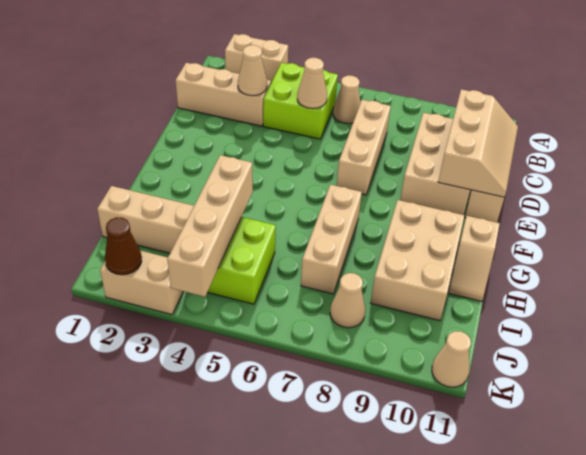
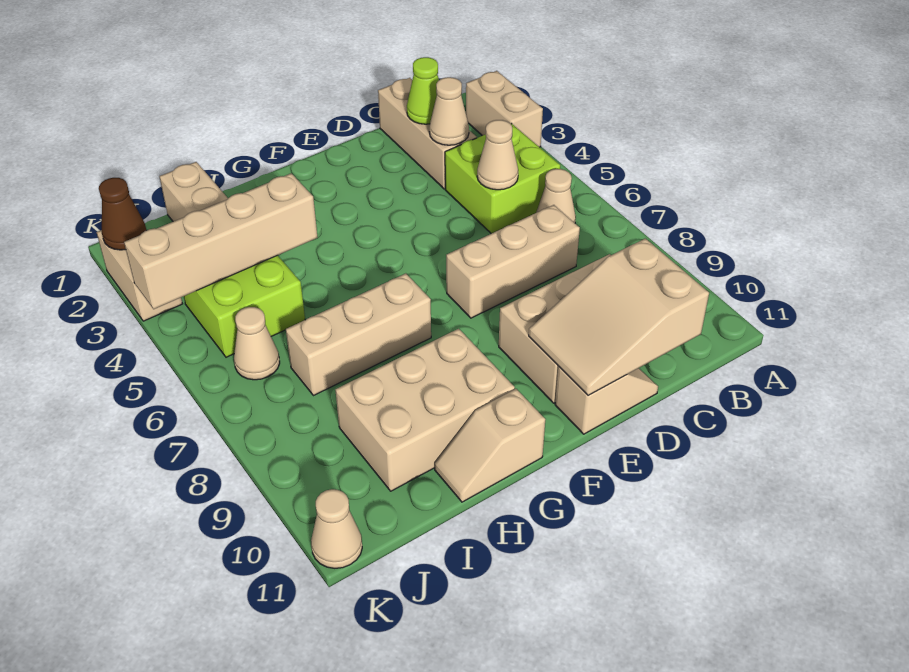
none -> lime cone C2 level 2
tan slope C10:E11 level 2 top 10 -> tan slope C10:E11 level 2 top C
tan cone J8 level 1 -> tan cone J6 level 1

